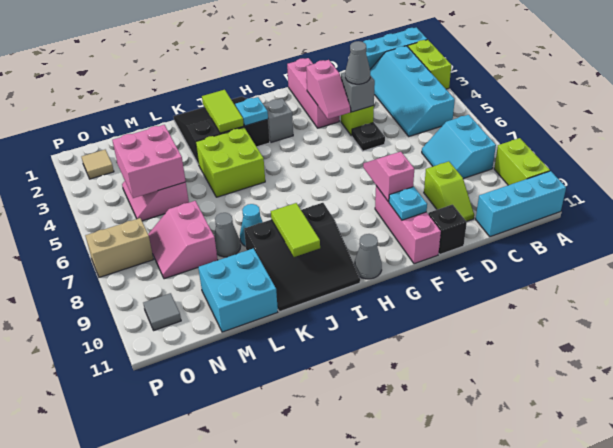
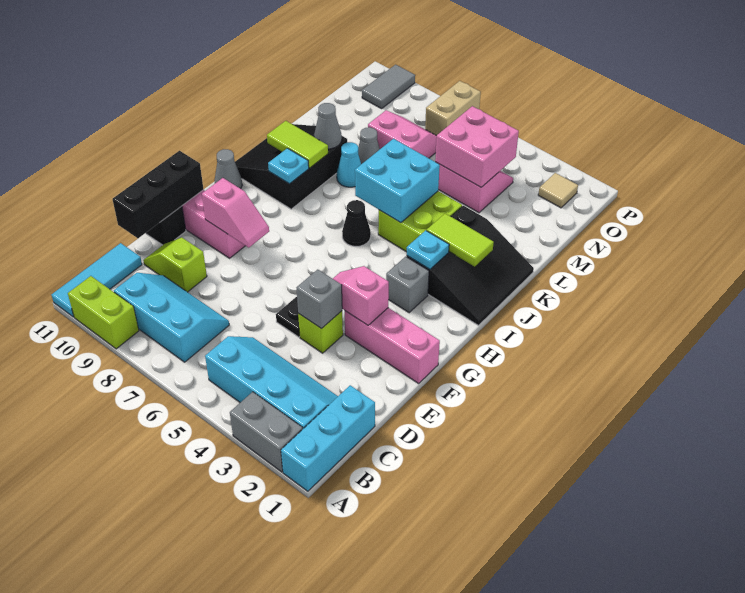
lime brick A2:A3 level 1 -> grey brick A2:A3 level 1
cyan brick A11:C11 level 1 -> cyan tile A11:C11 level 1
cyan slope B7:C8 level 1 top B -> cyan slope B7:C9 level 1 top B
none -> black brick D11:F11 level 2
grey cone E4 level 3 -> grey cone K9 level 2
cyan plate F10 level 2 -> cyan plate I9 level 2
none -> black cone I6 level 1
cyan brick L10:M11 level 1 -> cyan brick J5:K6 level 2
grey tile O10 level 1 -> grey tile O10:P10 level 1

